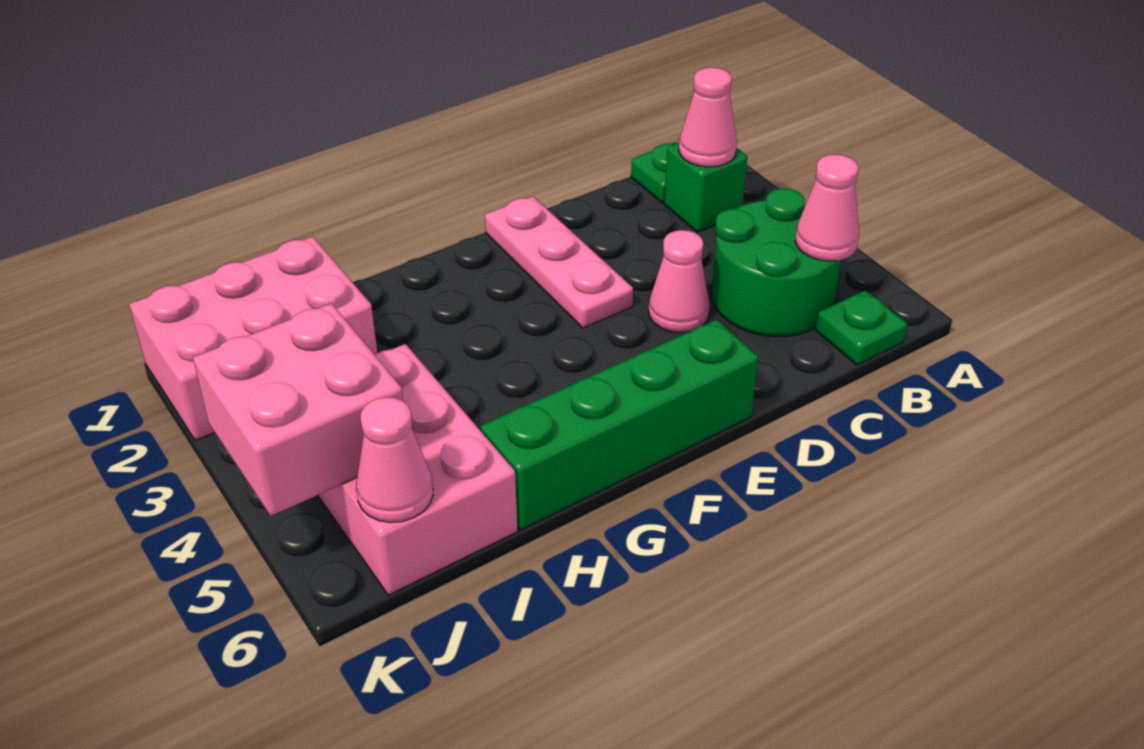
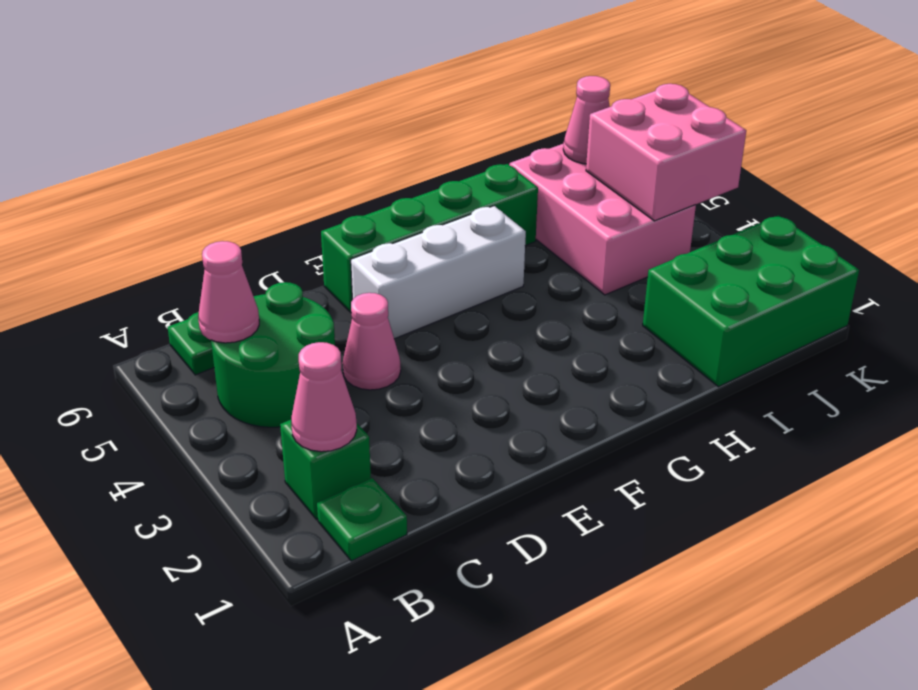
pink plate E1:E3 level 1 -> none
none -> white brick E5:G5 level 1
pink brick I1:K2 level 1 -> green brick I1:K2 level 1

